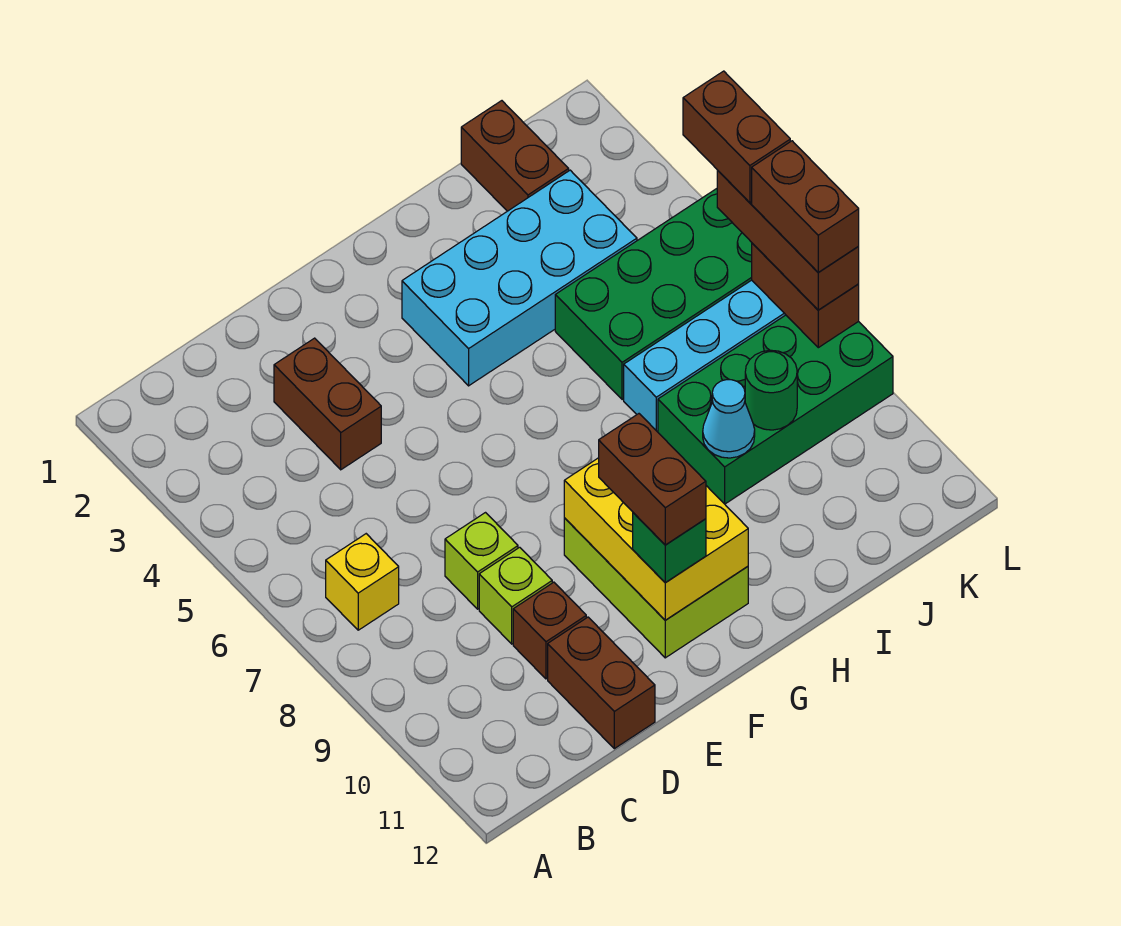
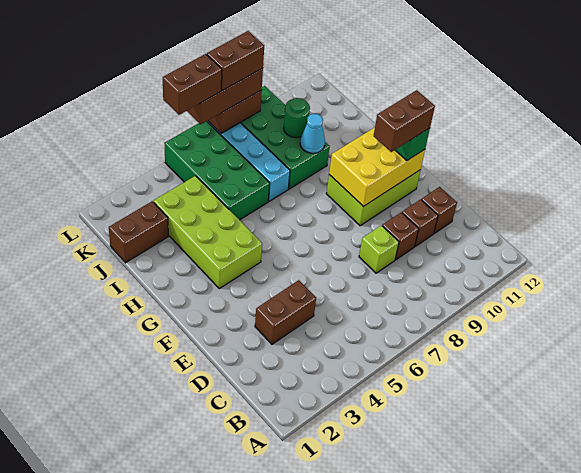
yellow brick B7 level 1 -> none
lime brick D9 level 1 -> brown brick D9 level 1
brown brick D11:D12 level 1 -> brown brick D11 level 1
cyan brick G3:J4 level 1 -> lime brick G3:J4 level 1

